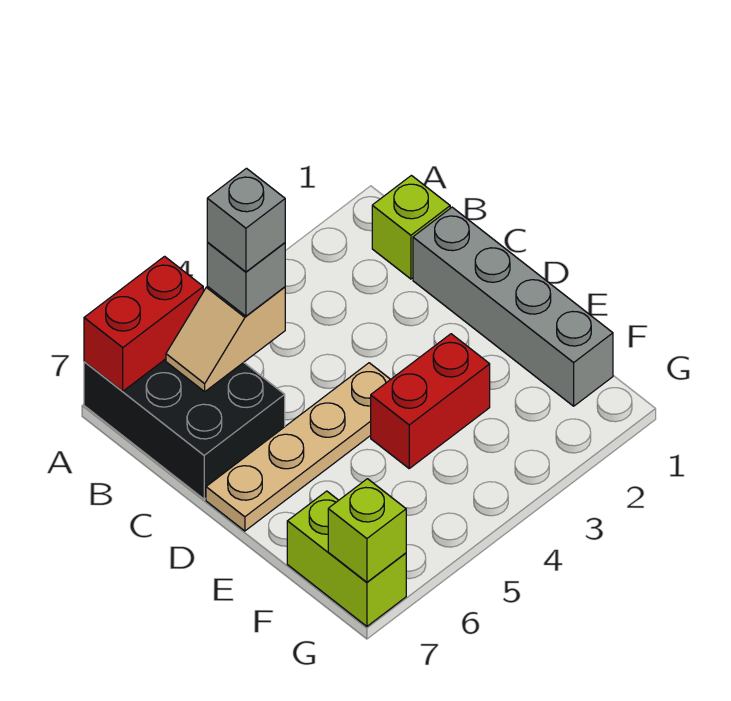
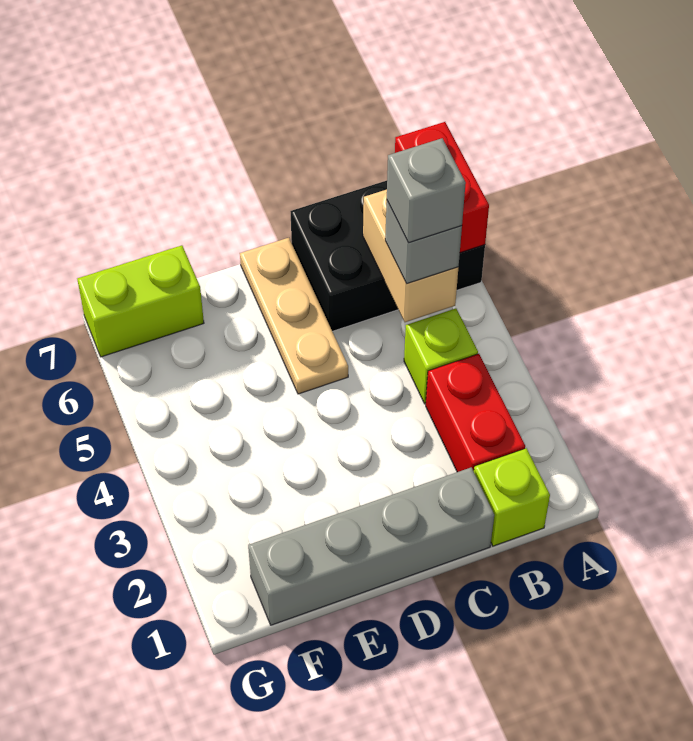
tan slope B5:B6 level 2 top 5 -> tan brick B5:B6 level 2
tan plate D4:D7 level 1 -> tan plate D5:D7 level 1
red brick E3:E4 level 1 -> red brick B2:B3 level 1
lime brick G7 level 2 -> lime brick B4 level 1

